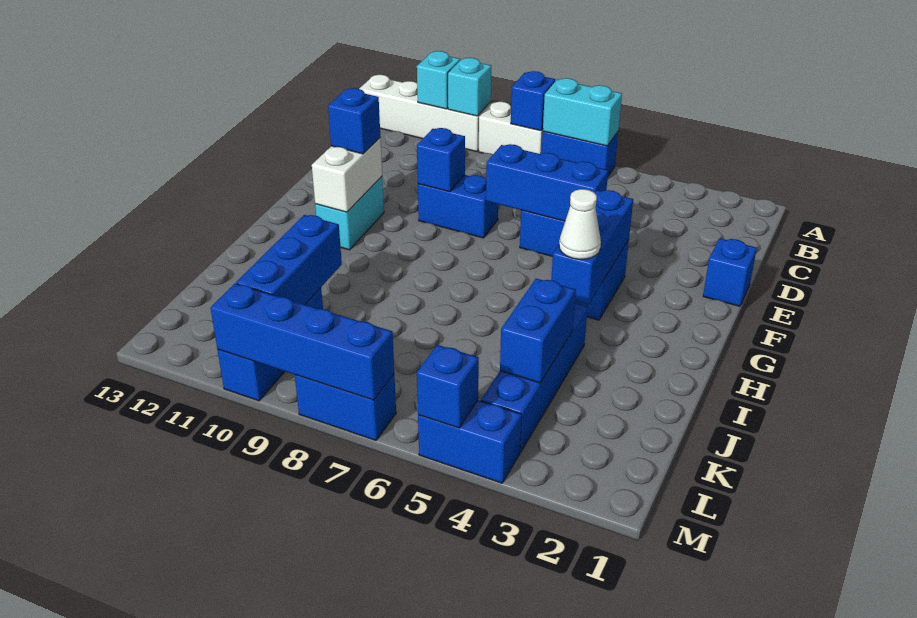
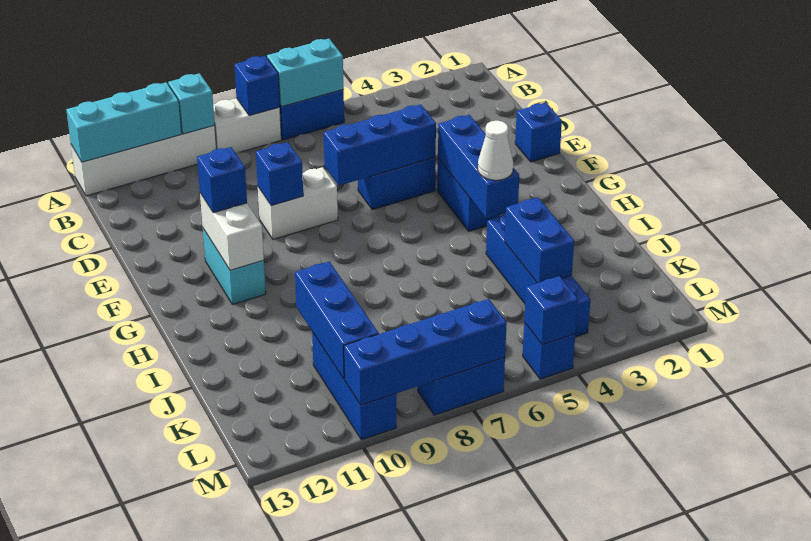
cyan brick A11 level 2 -> cyan brick A11:A13 level 2
blue brick E8:E9 level 1 -> white brick E8:E9 level 1
blue brick M4:M5 level 1 -> blue brick M5 level 1

